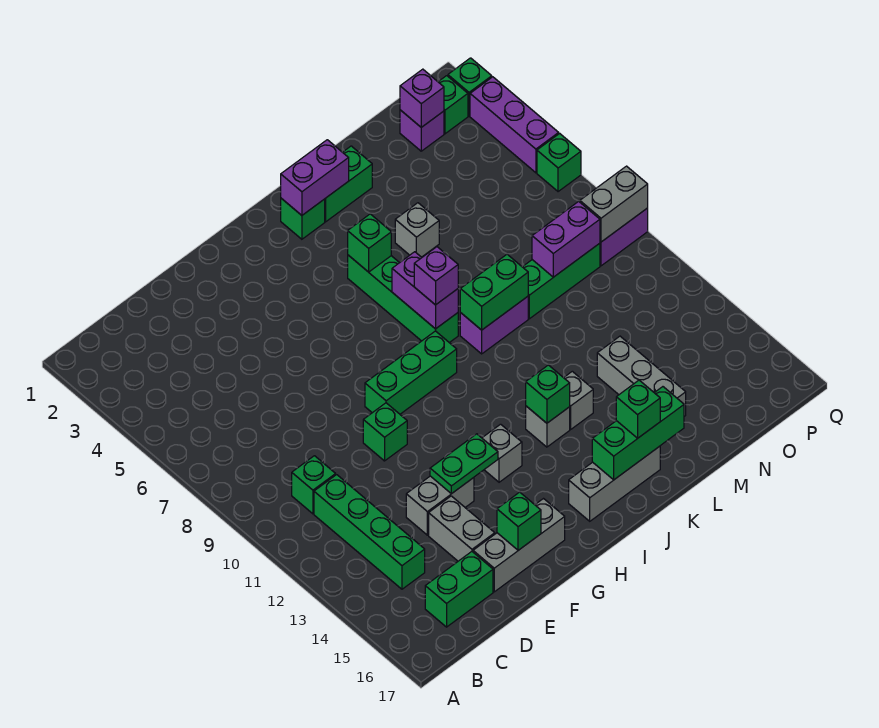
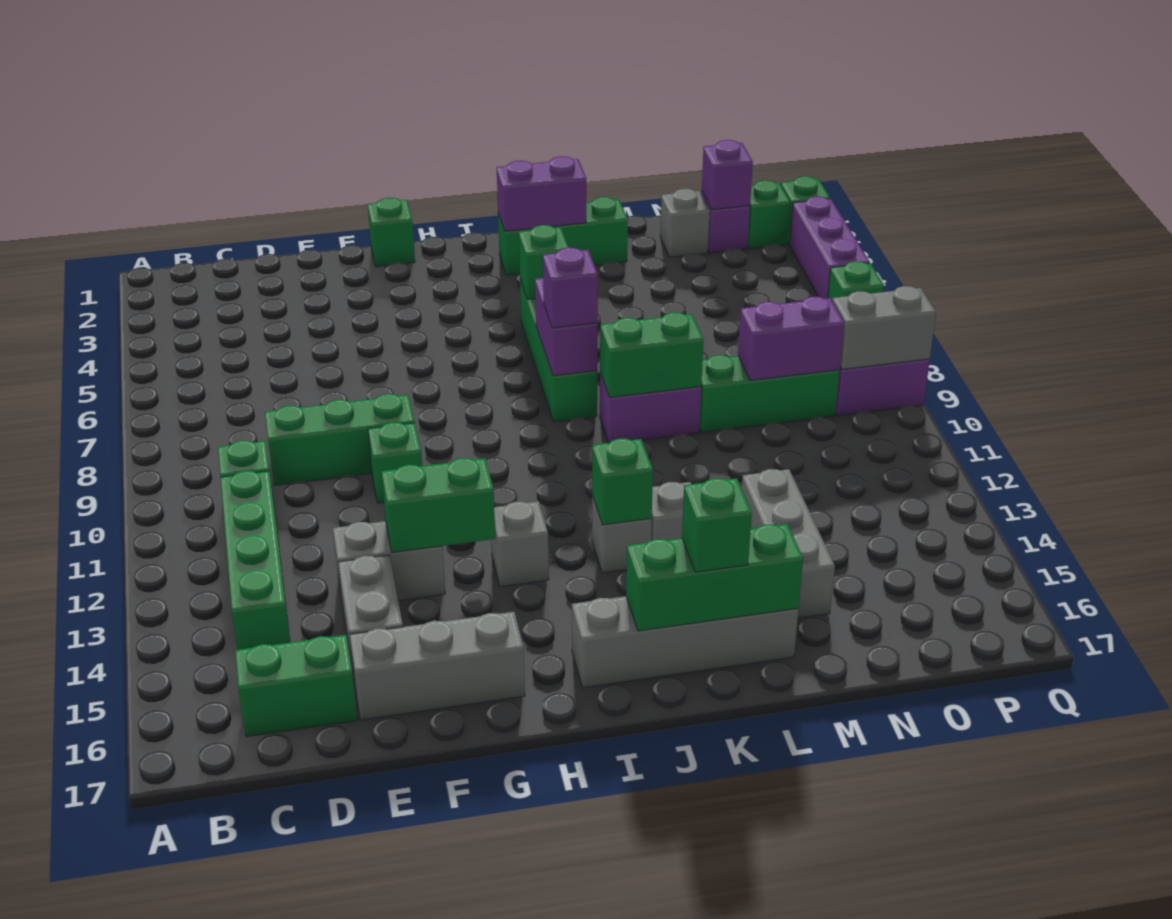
green plate F13:G13 level 2 -> green brick F13:G13 level 2
green brick F16 level 2 -> green brick G1 level 1
green brick G9:I9 level 1 -> green brick D9:F9 level 1
grey brick I16:K16 level 1 -> grey brick I16:L16 level 1
grey brick L5 level 1 -> grey brick N2 level 1

